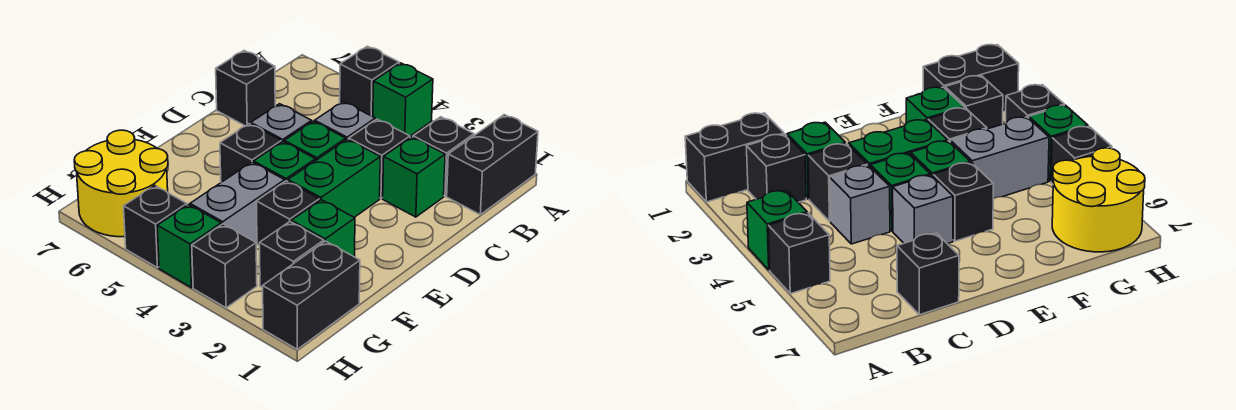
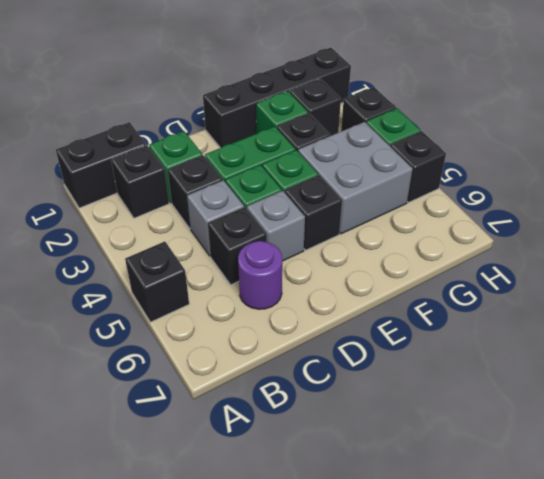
green brick A4 level 1 -> none
none -> purple round brick C6 level 1
black brick C7 level 1 -> black brick C5 level 1
grey brick F4:G4 level 1 -> grey brick F4:G5 level 1
black brick G1:H1 level 1 -> black brick E1:H1 level 1
yellow round brick G6:H7 level 1 -> none

